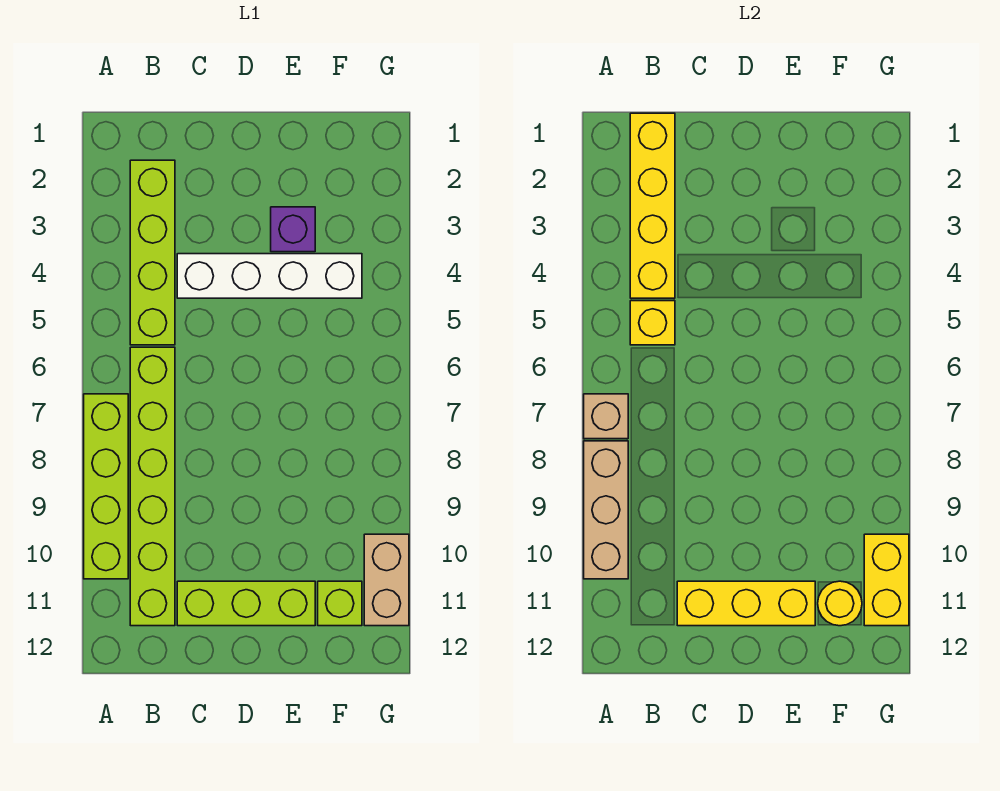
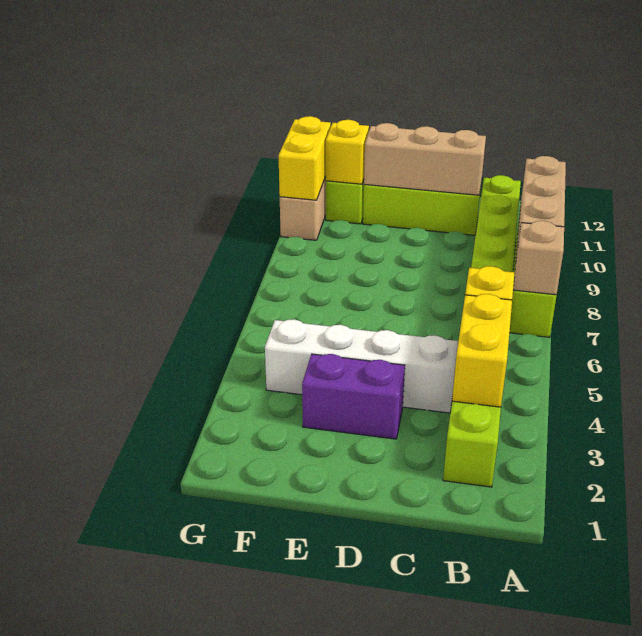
yellow brick B1:B4 level 2 -> yellow brick B3:B4 level 2
yellow brick C11:E11 level 2 -> tan brick C11:E11 level 2
purple brick E3 level 1 -> purple brick D3:E3 level 1
yellow round brick F11 level 2 -> yellow brick F11 level 2

